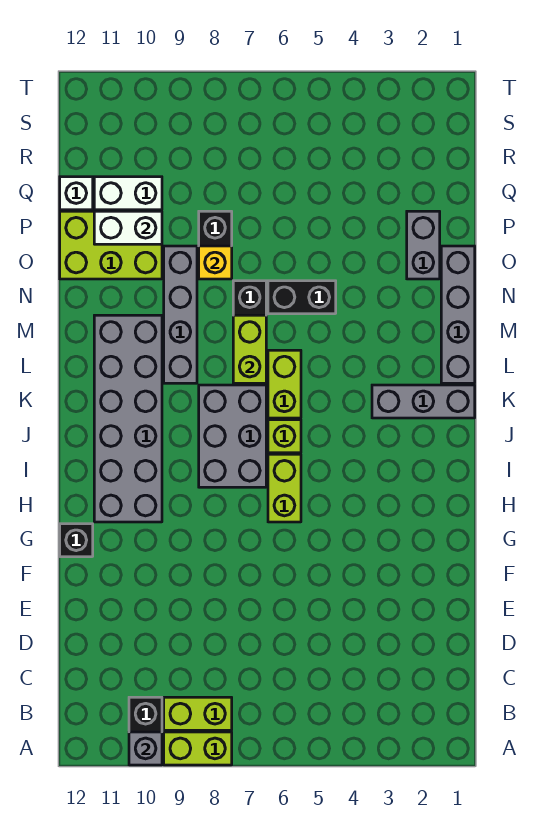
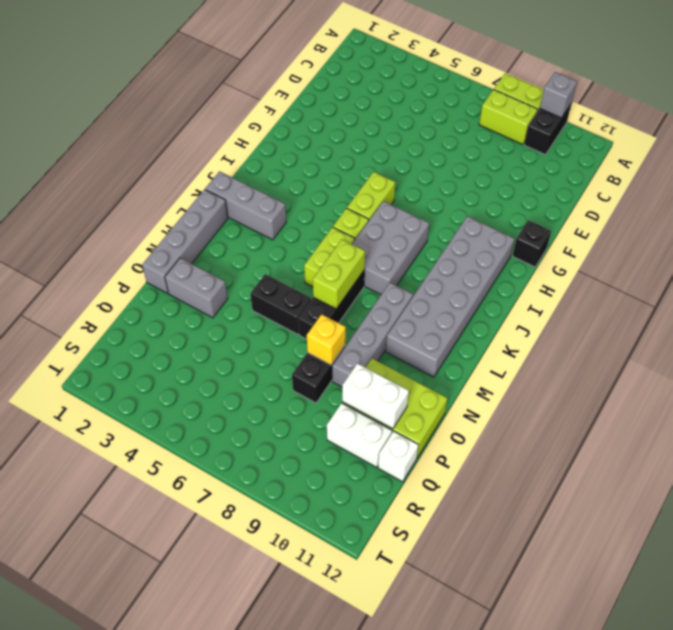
grey brick O2:P2 level 1 -> grey brick O2:O3 level 1

